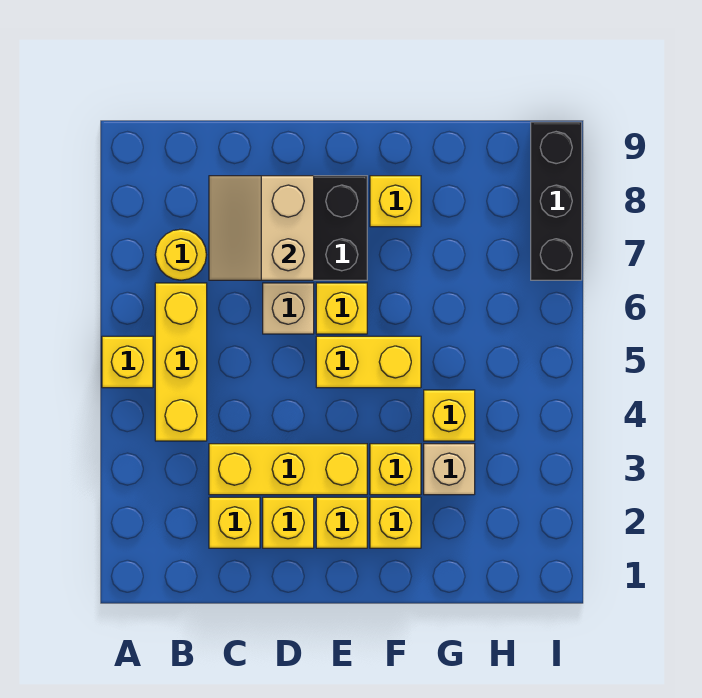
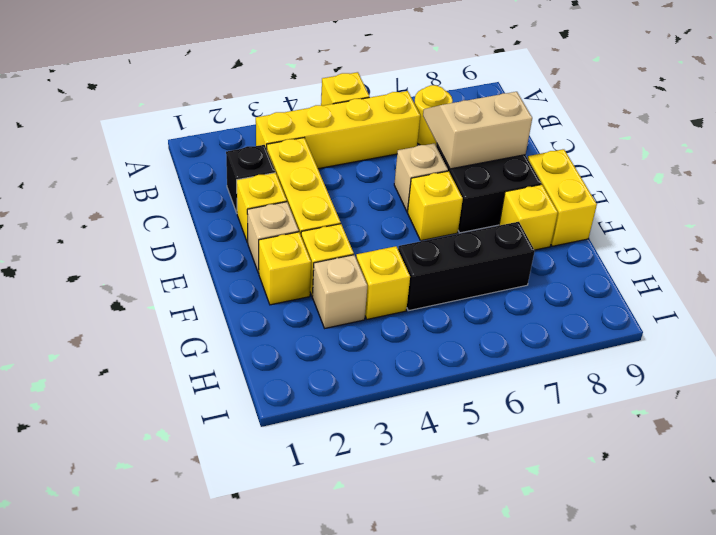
yellow brick B4:B6 level 1 -> yellow brick B3:B6 level 1
yellow brick C2 level 1 -> black brick C2 level 1
yellow brick E2 level 1 -> tan brick E2 level 1
yellow brick E5:F5 level 1 -> yellow brick E9:F9 level 1
black brick I7:I9 level 1 -> black brick G5:G7 level 1

